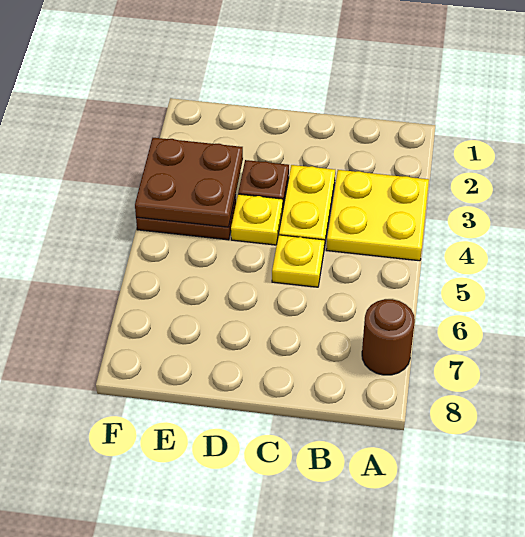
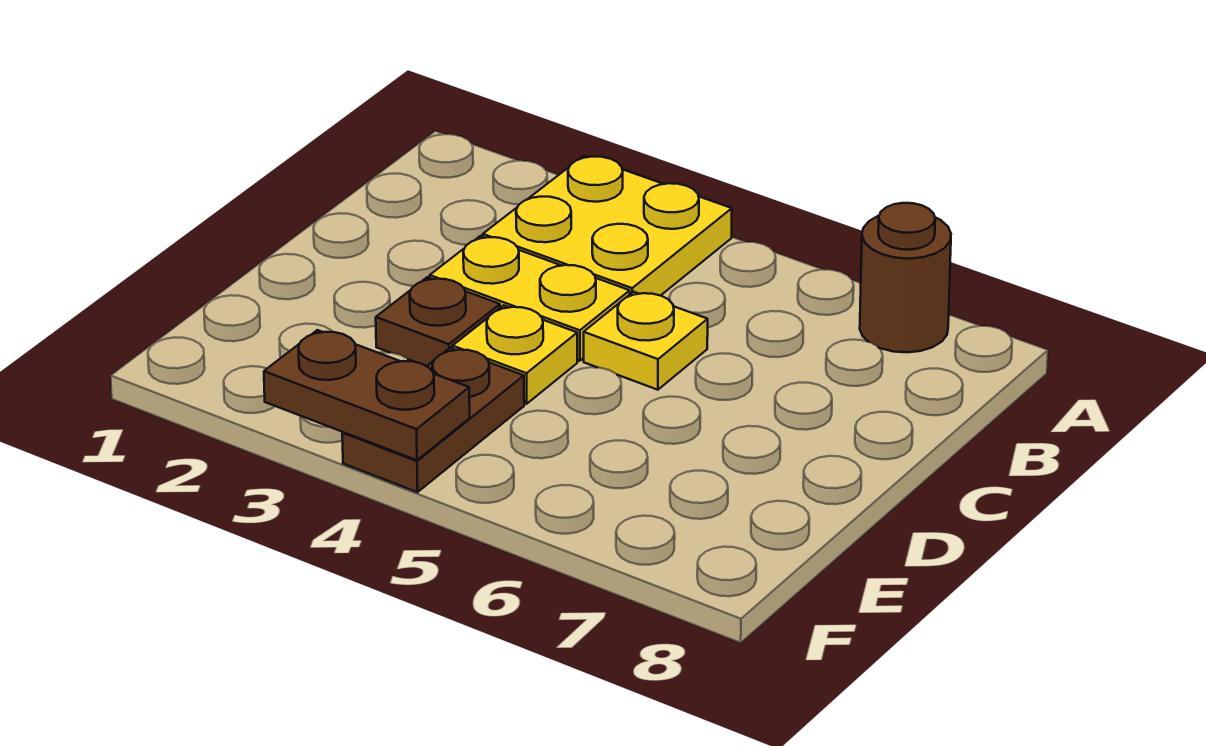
brown plate E3:F4 level 2 -> brown plate F3:F4 level 2

